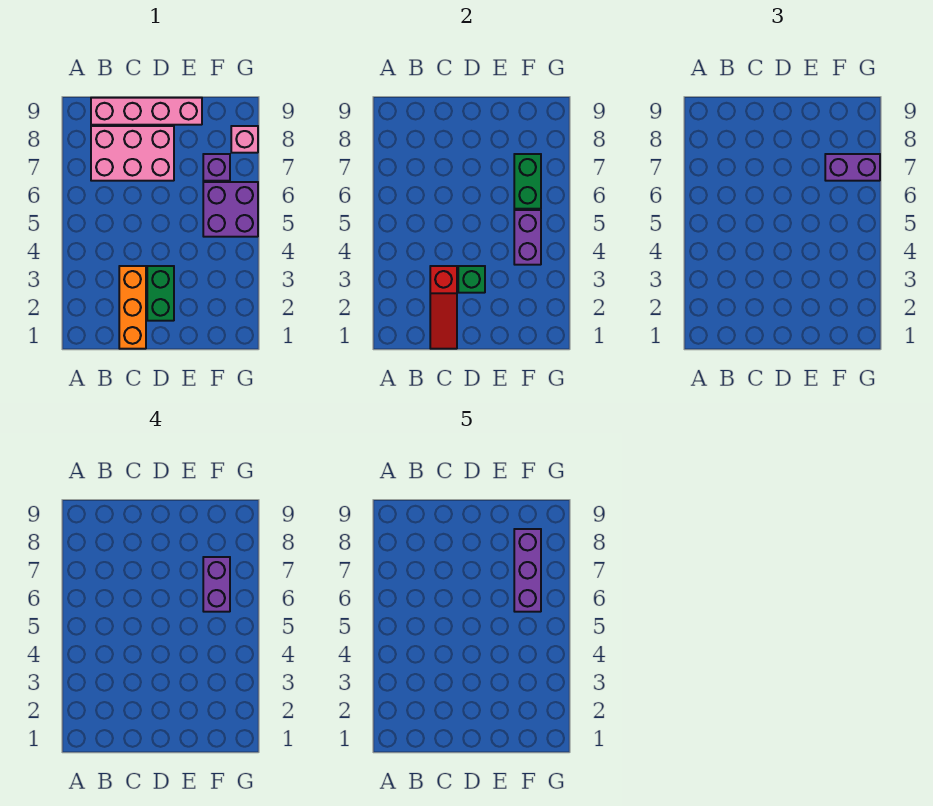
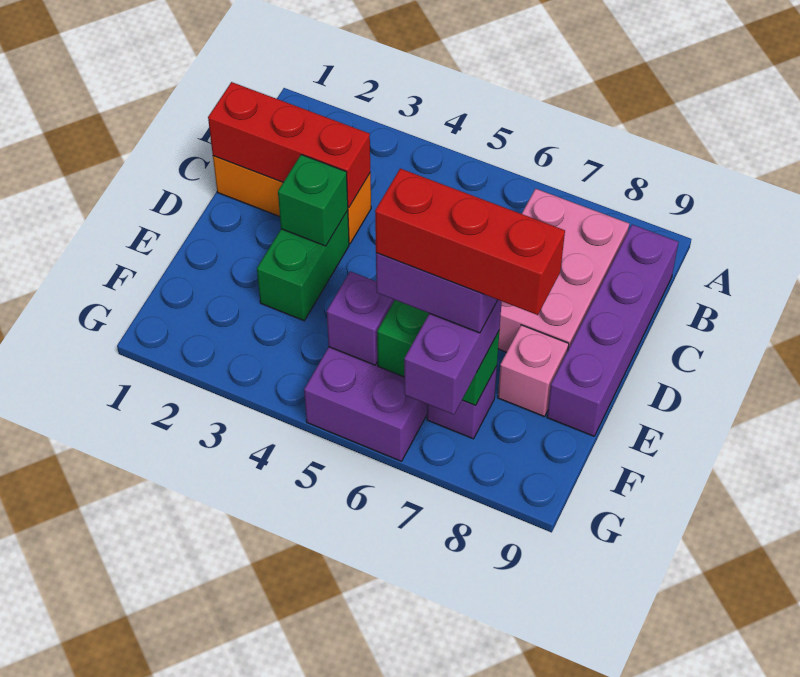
pink brick B9:E9 level 1 -> purple brick B9:E9 level 1
red slope C1:C3 level 2 top 3 -> red brick C1:C3 level 2
green brick D2:D3 level 1 -> green brick D3:E3 level 1
purple brick F4:F5 level 2 -> purple brick F5 level 2
purple brick F6:F8 level 5 -> red brick F6:F8 level 5
pink brick G8 level 1 -> pink brick E8 level 1

